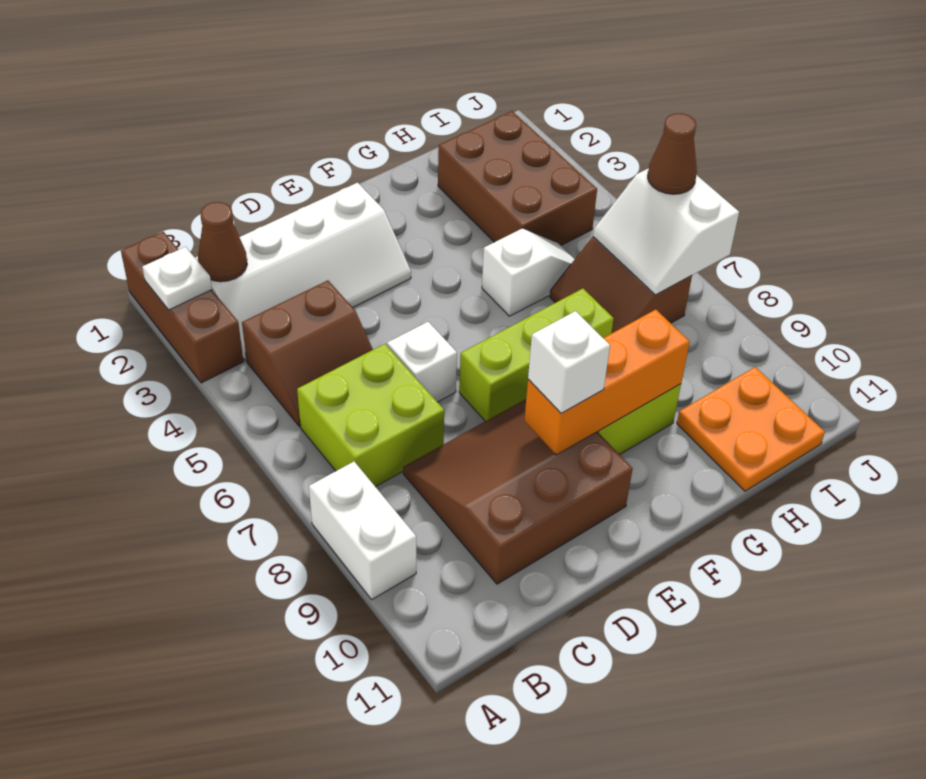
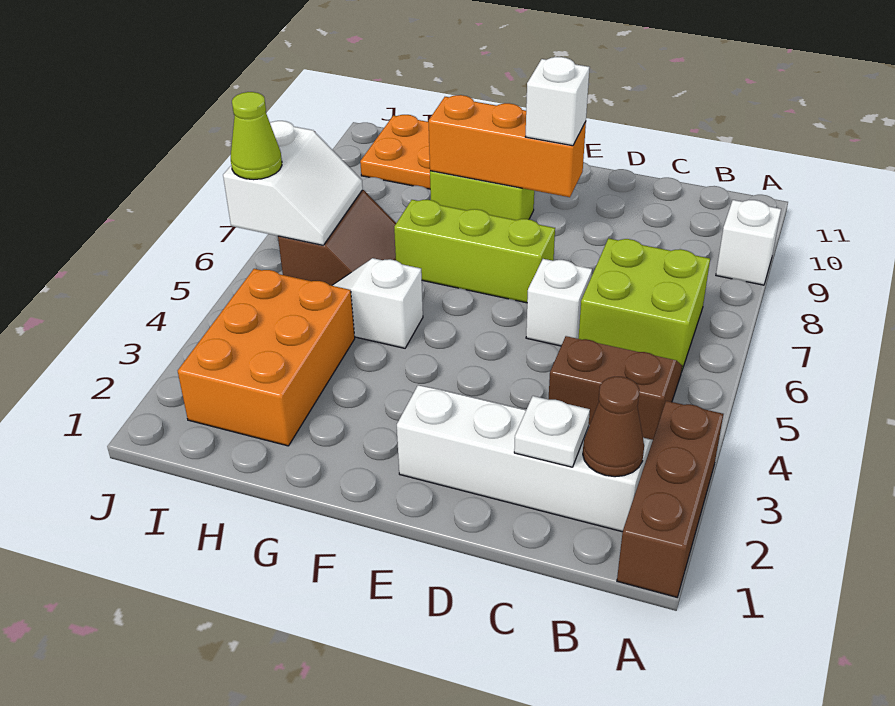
white plate A2 level 2 -> white plate C2 level 2
white brick A8:A9 level 1 -> white brick A9 level 1
brown slope C8:E10 level 1 top 10 -> none
brown brick H2:I4 level 1 -> orange brick H2:I4 level 1
brown cone J6 level 3 -> lime cone J6 level 3

